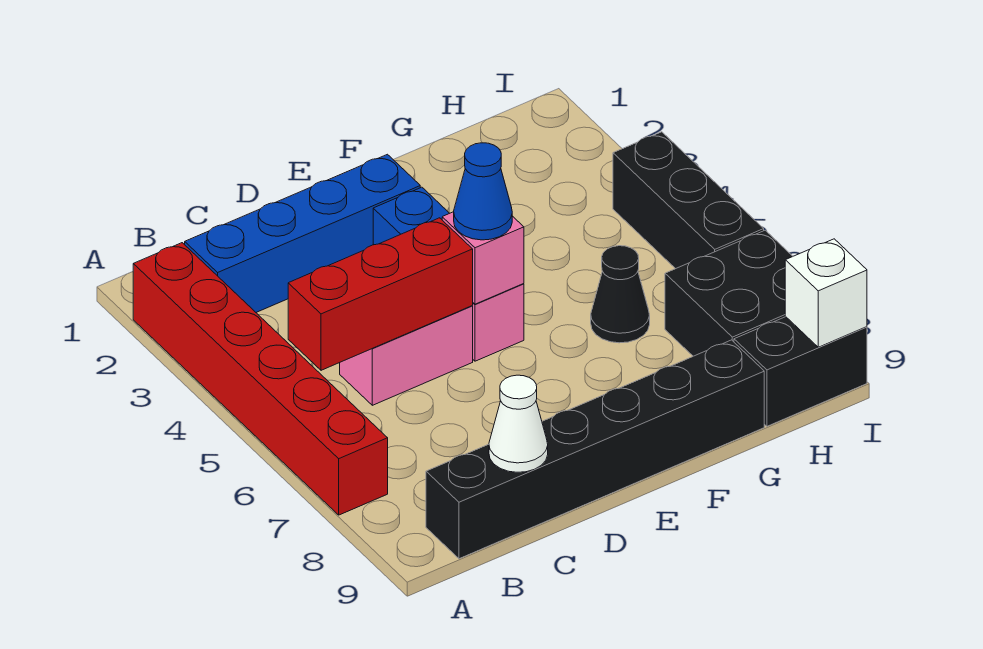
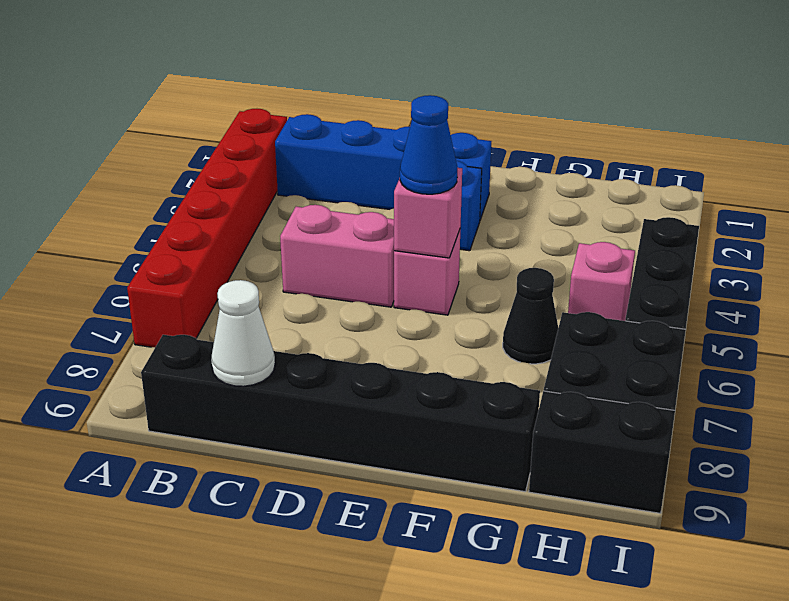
red brick B5:D5 level 2 -> none
none -> pink brick H5 level 1
white brick I9 level 2 -> none

